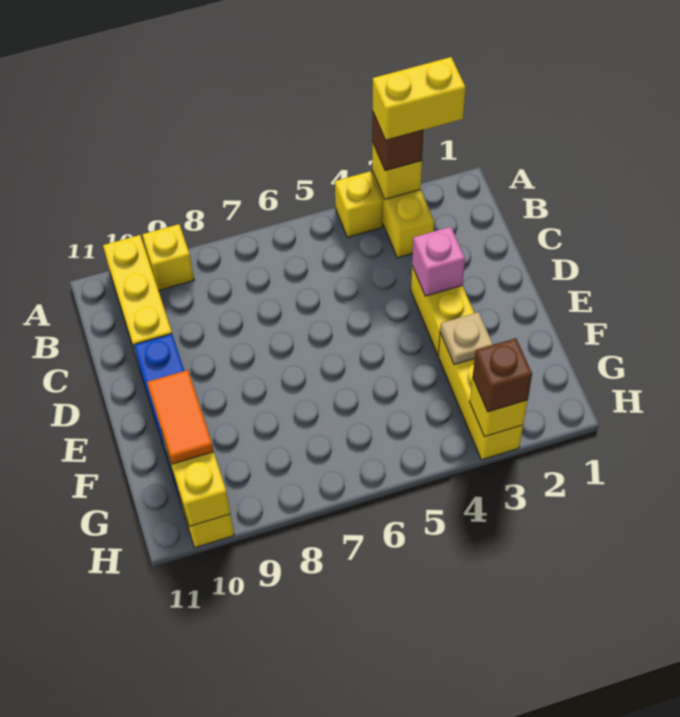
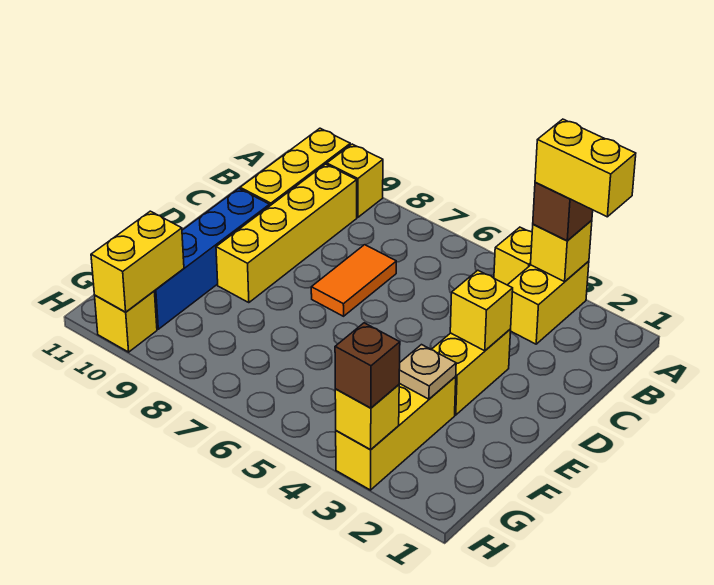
none -> yellow brick B9:E9 level 1
pink brick D3 level 2 -> yellow brick D3 level 2
orange tile F10:G10 level 3 -> orange tile C7:D7 level 1

